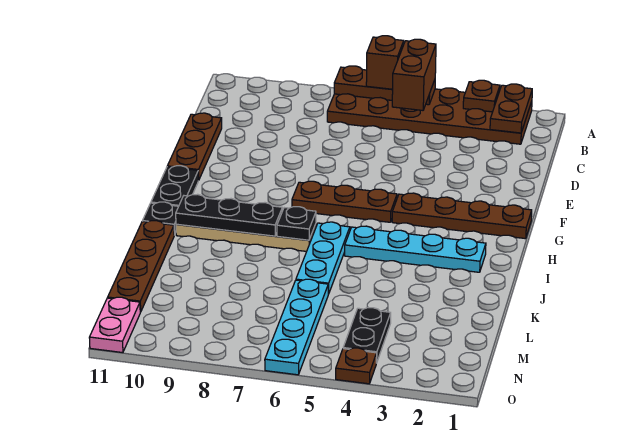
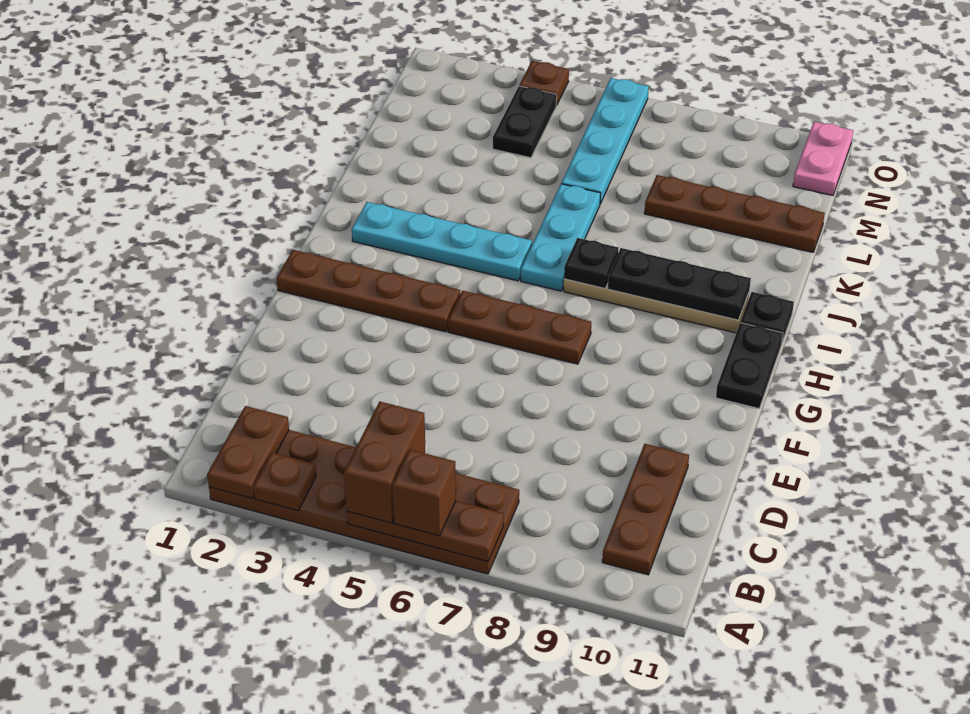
brown plate D11:F11 level 1 -> brown plate B10:D10 level 1
brown plate J11:M11 level 1 -> brown plate L8:L11 level 1

